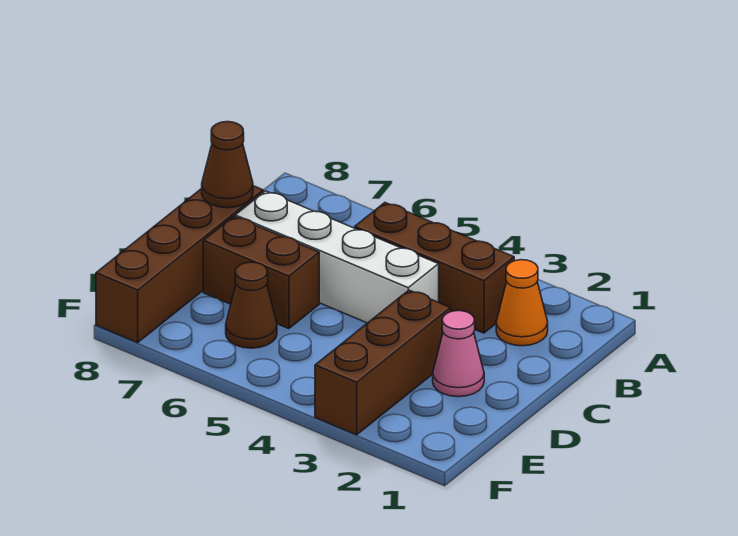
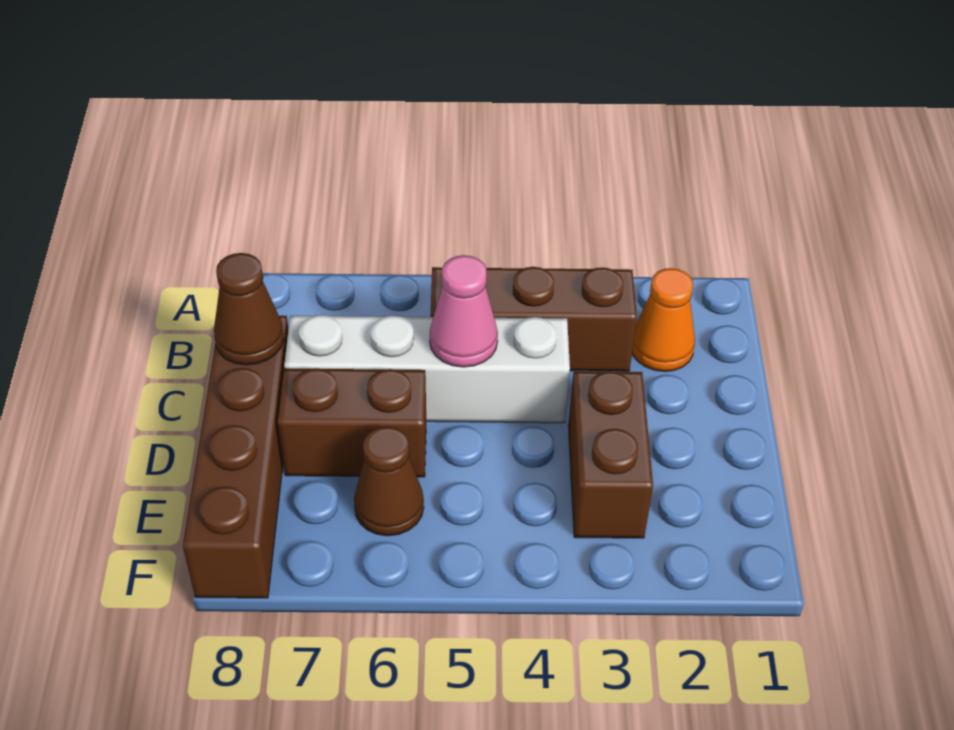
pink cone D2 level 1 -> pink cone C5 level 2
brown brick D3:F3 level 1 -> brown brick D3:E3 level 1

